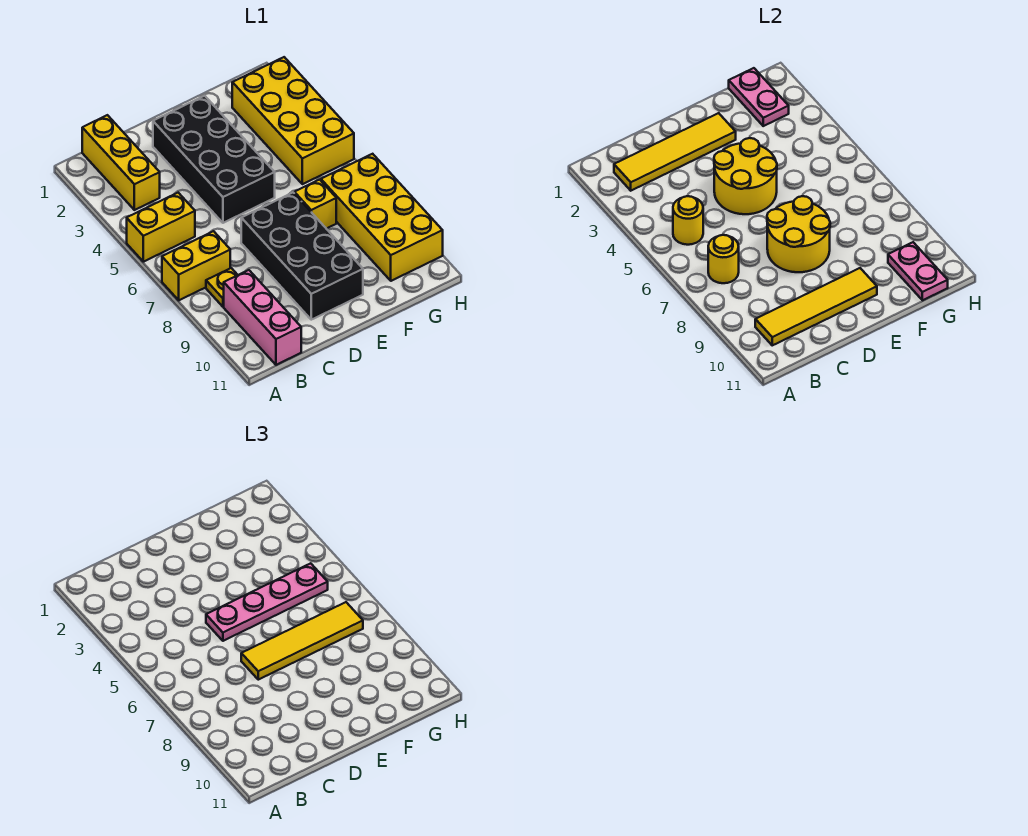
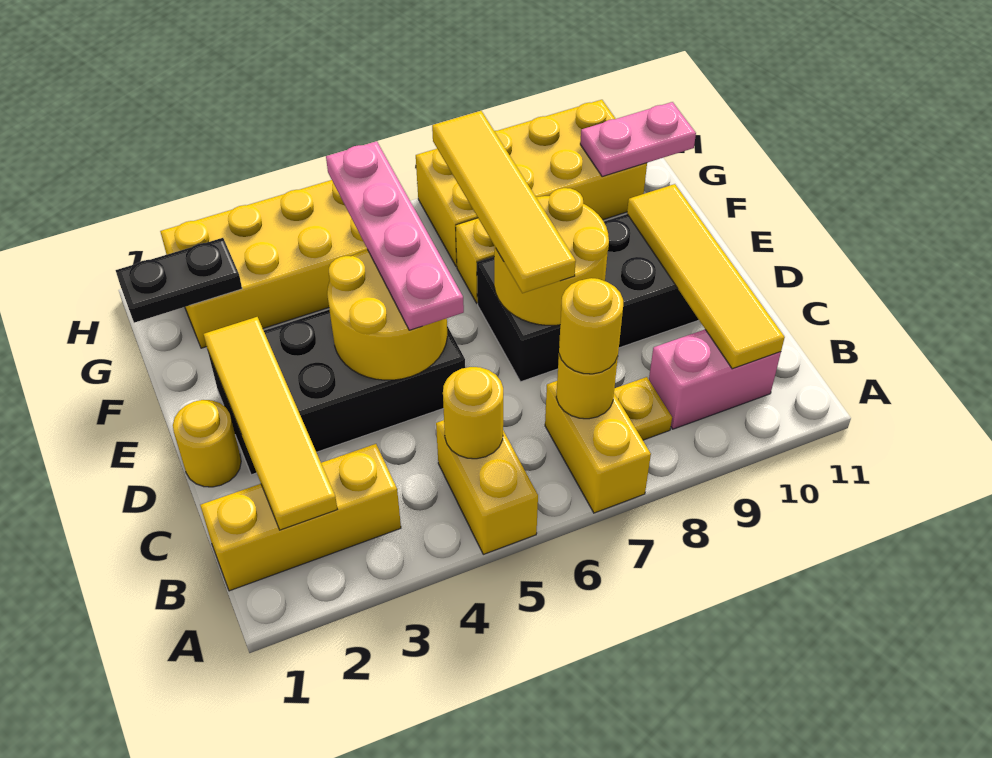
none -> yellow round brick B7 level 3
pink brick B9:B11 level 1 -> pink brick B9:B10 level 1
none -> yellow round brick D1 level 1
pink plate G1:G2 level 2 -> black plate G1:G2 level 2

